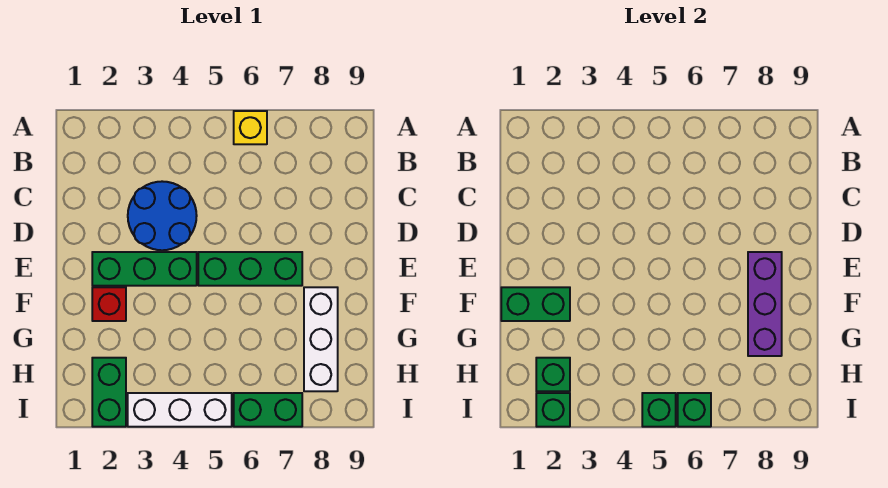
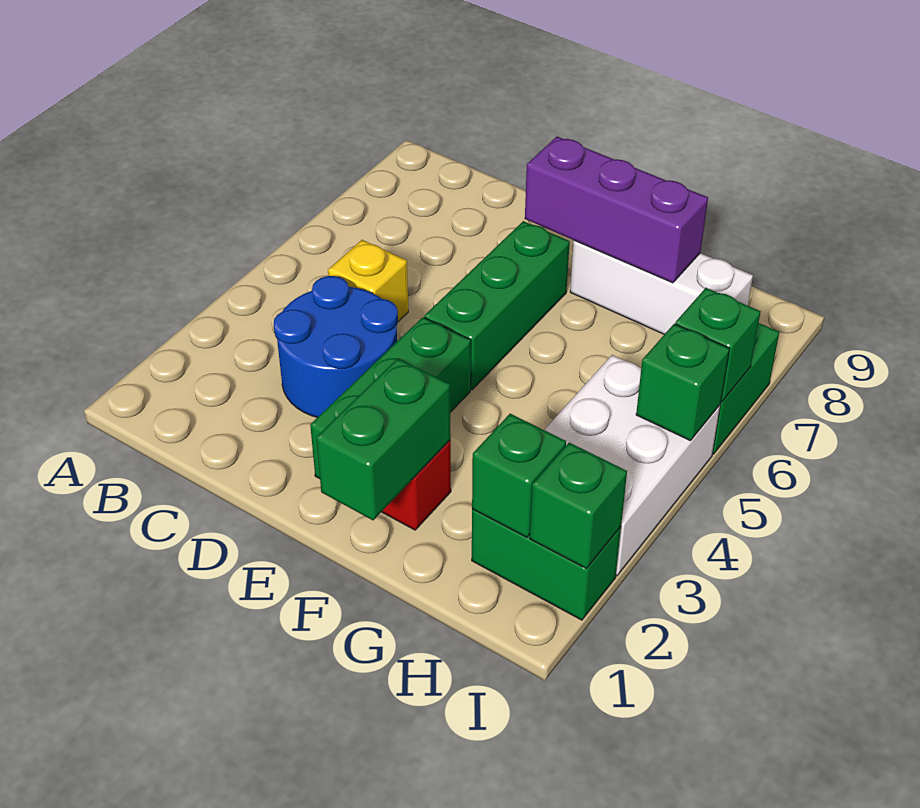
yellow brick A6 level 1 -> yellow brick C5 level 1
white brick I3:I5 level 1 -> white brick H3:I5 level 1

